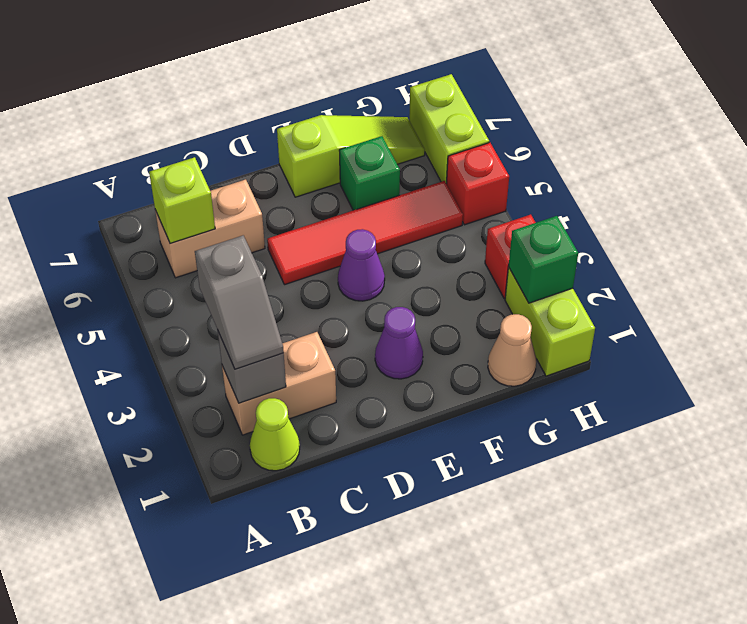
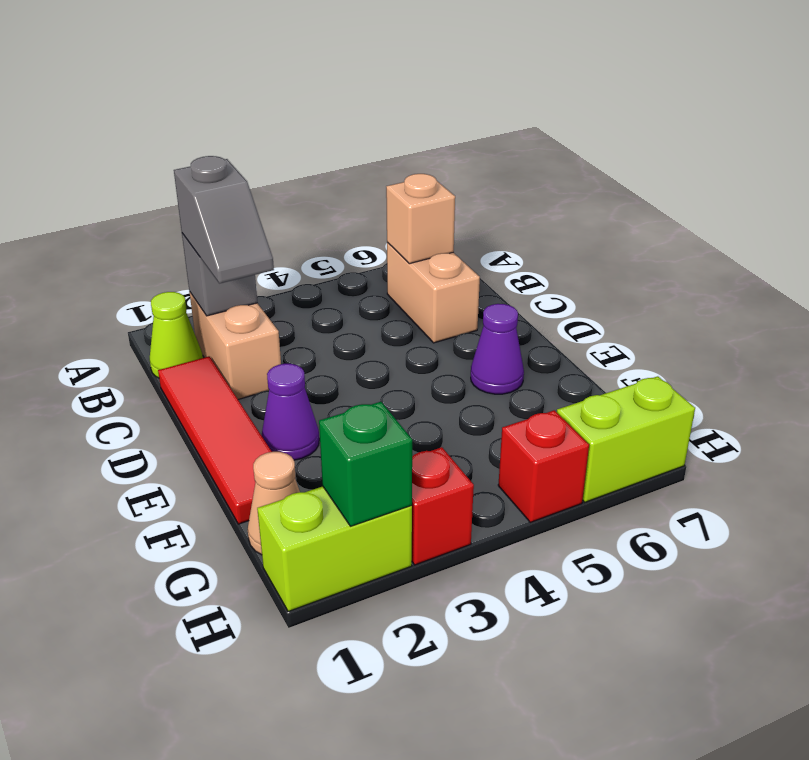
grey slope B2:B3 level 3 top 3 -> grey slope B2:C2 level 3 top B
lime brick B6 level 2 -> tan brick B6 level 2
red tile D5:G5 level 1 -> red tile C1:F1 level 1
purple cone E4 level 1 -> purple cone E6 level 1
lime slope E7:G7 level 1 top E -> none
green brick F6 level 1 -> none

